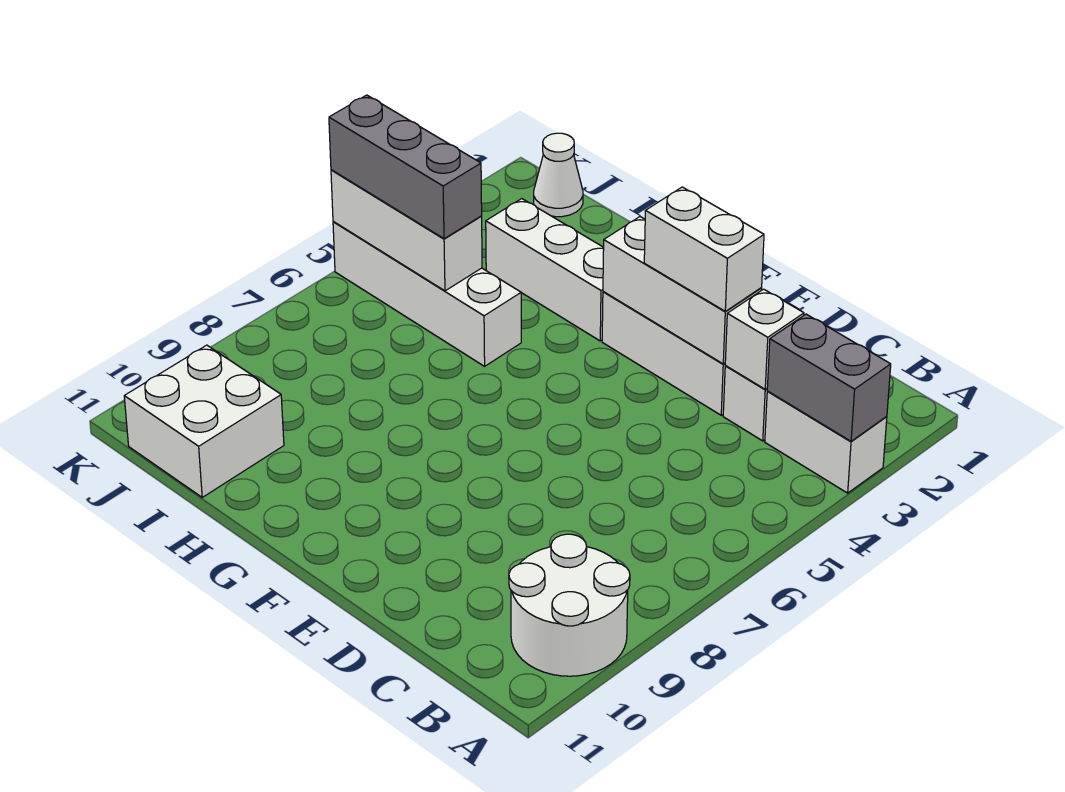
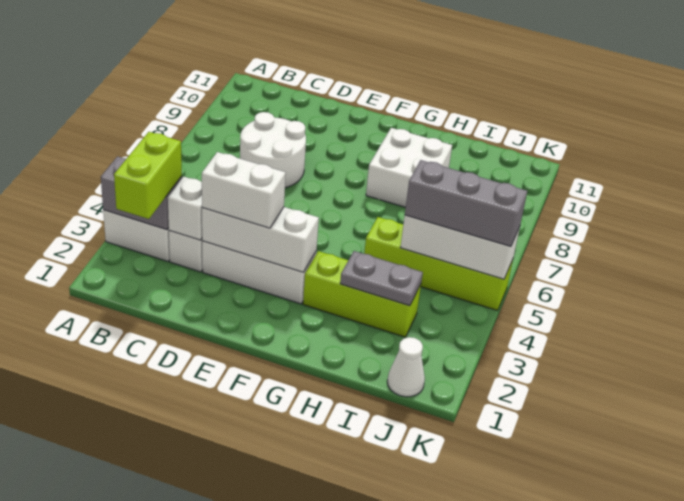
white round brick A9:B10 level 1 -> white round brick C7:D8 level 1
none -> lime brick B2:B3 level 3
white brick G3:I3 level 1 -> lime brick G3:I3 level 1
none -> grey plate H3:I3 level 2
white brick H5:K5 level 1 -> lime brick H5:K5 level 1
white brick I10:J11 level 1 -> white brick G8:H9 level 1

